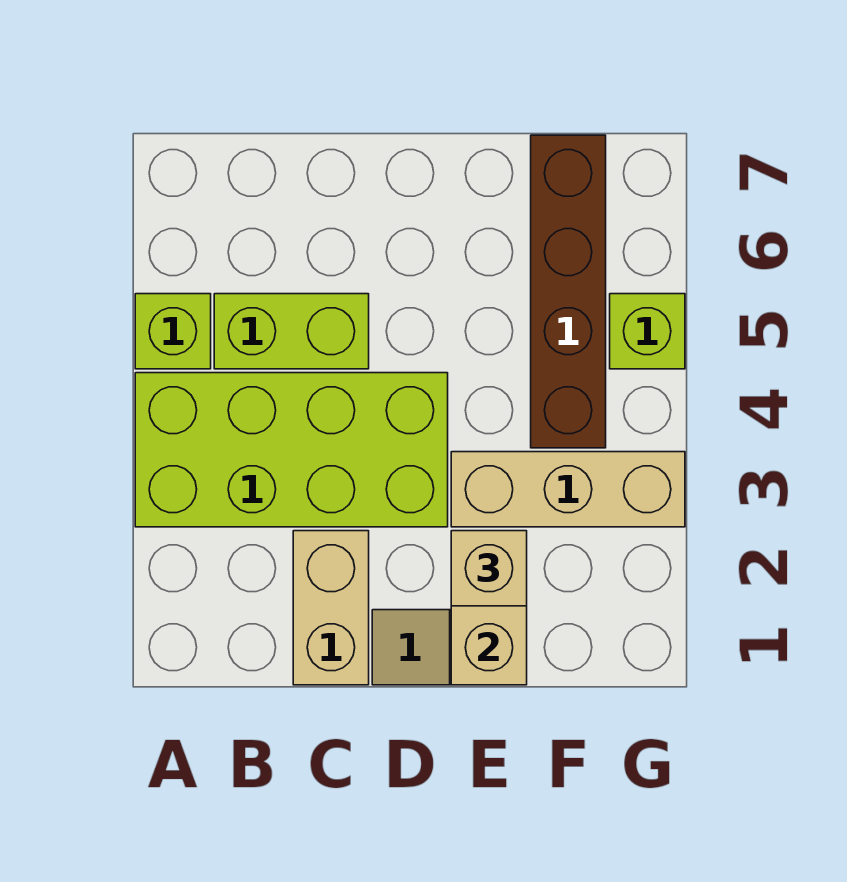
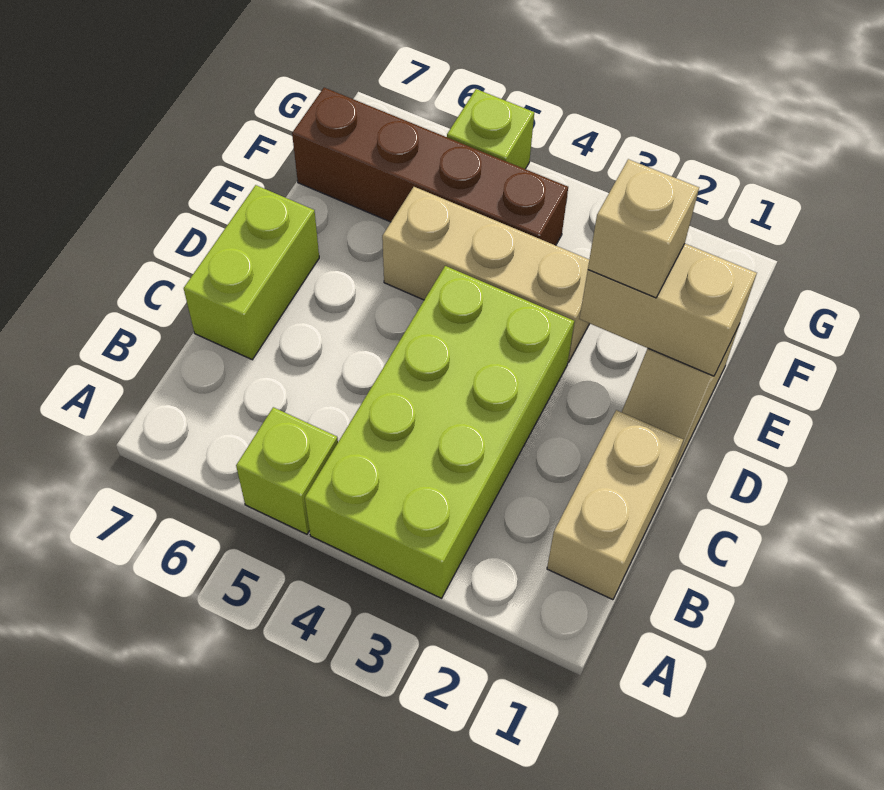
lime brick B5:C5 level 1 -> lime brick C7:D7 level 1
tan brick C1:C2 level 1 -> tan brick B1:C1 level 1
tan brick E3:G3 level 1 -> tan brick E3:E5 level 1

